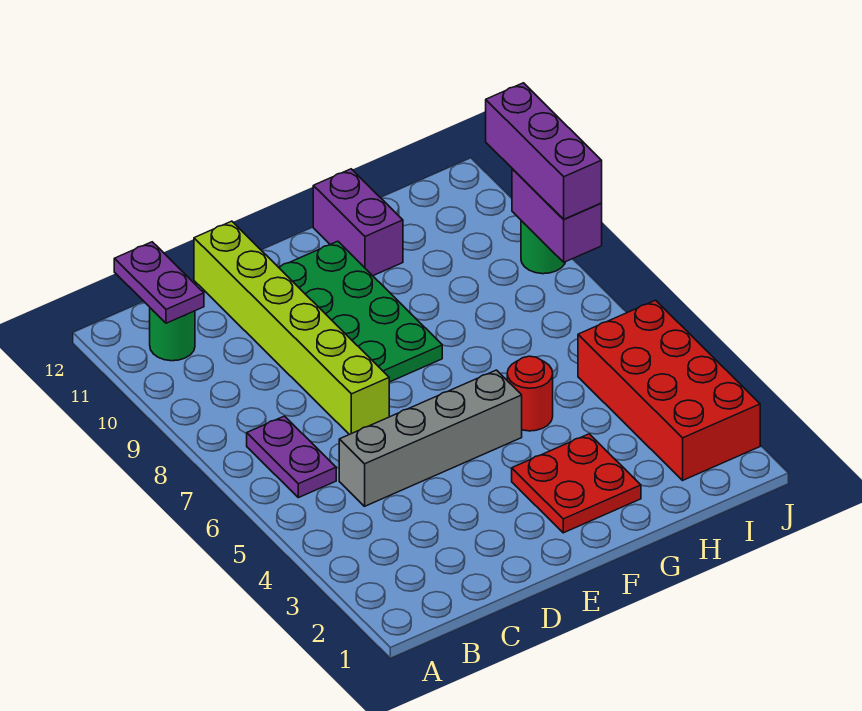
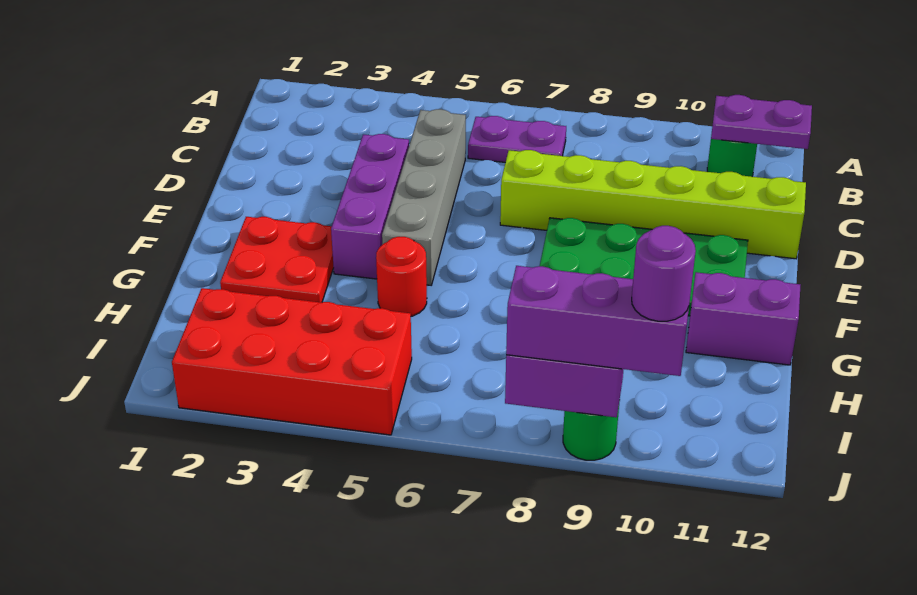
none -> purple brick D4:F4 level 1
none -> purple round brick J10 level 4

